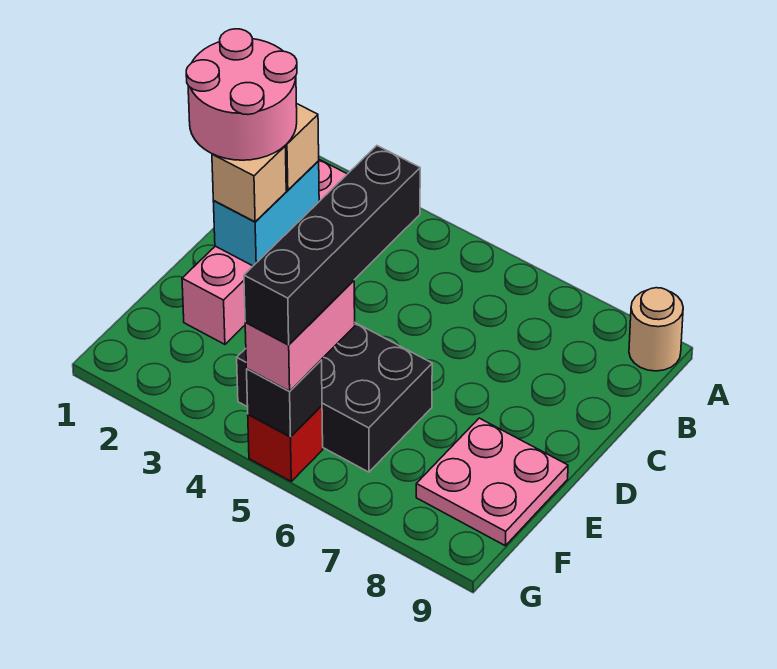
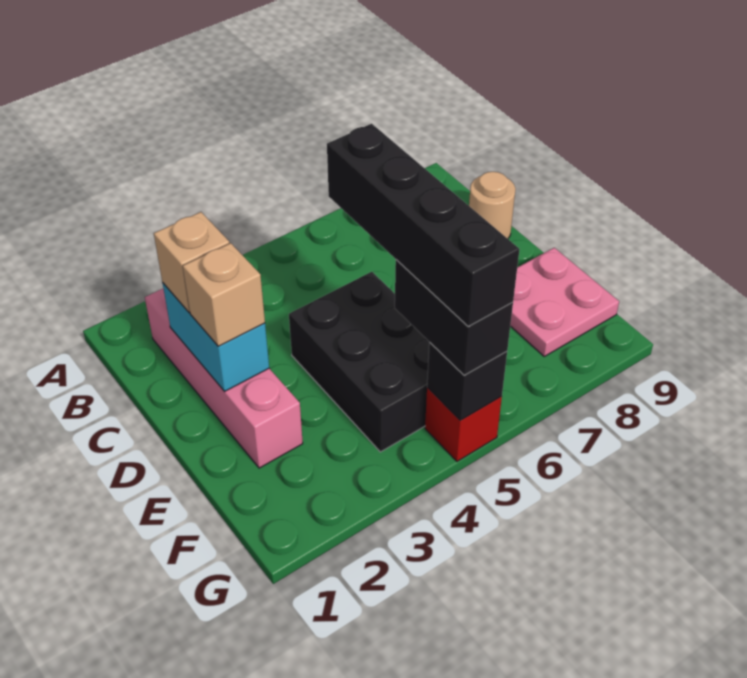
tan round brick A9 level 1 -> tan round brick C9 level 1
pink round brick C1:D2 level 4 -> none
black brick E4:F6 level 1 -> black brick D4:F5 level 1
pink brick F5:G5 level 3 -> black brick F5:G5 level 3

